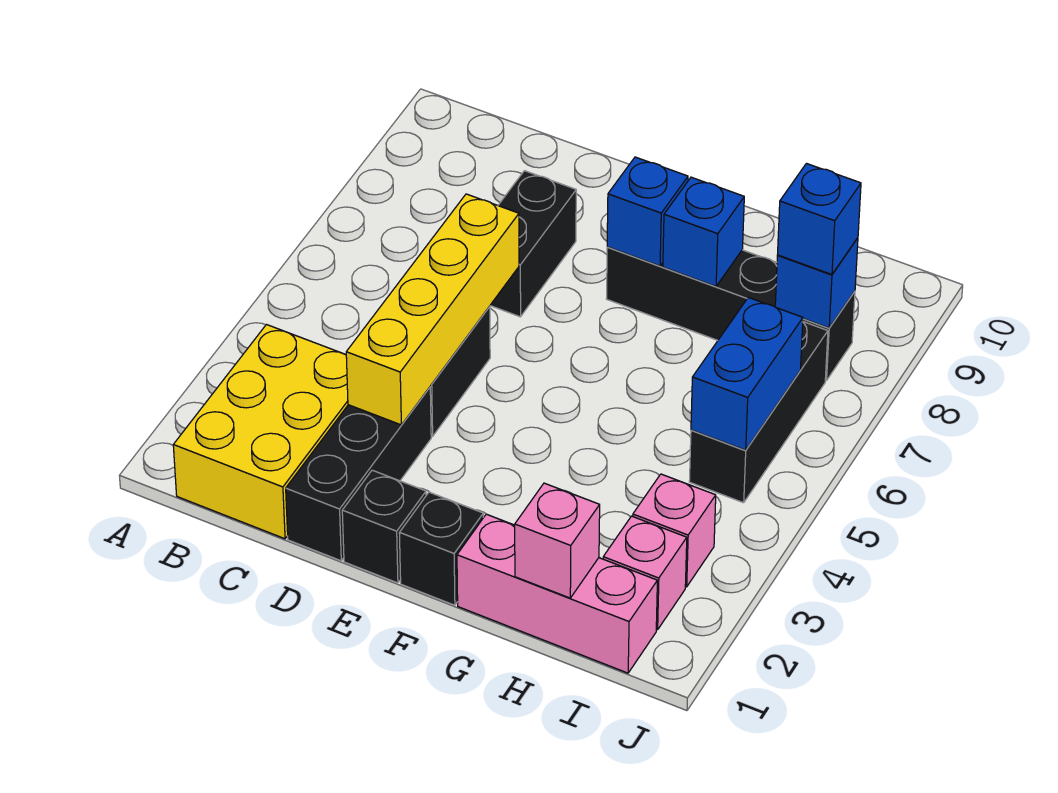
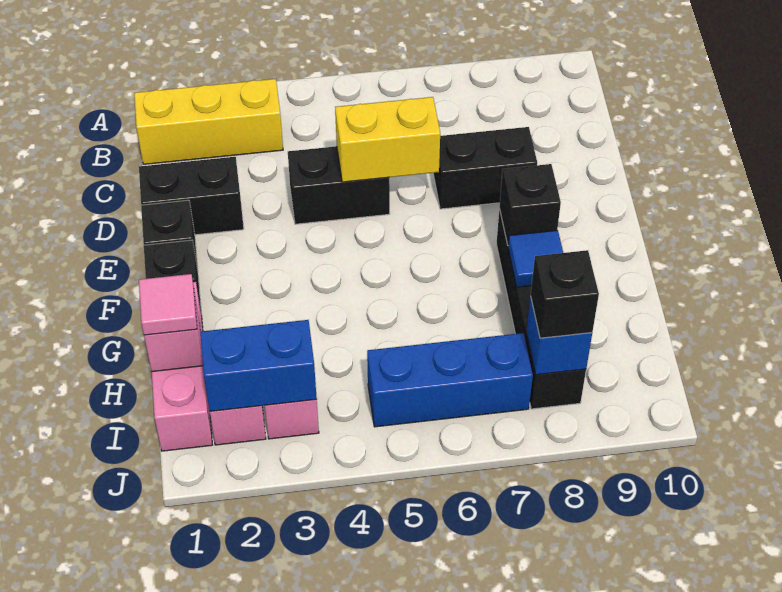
yellow brick B1:C3 level 1 -> yellow brick B1:B3 level 1
black brick D1:D3 level 1 -> black brick D1:D2 level 1
yellow brick D3:D6 level 2 -> yellow brick D5:D6 level 2
blue brick F8 level 2 -> black brick F8 level 2
blue brick G8 level 2 -> blue tile G8 level 2
none -> pink tile H1 level 3
black brick I5:I7 level 1 -> blue brick I5:I7 level 1
blue brick I5:I6 level 2 -> blue brick I2:I3 level 2
blue brick I8 level 3 -> black brick I8 level 3

